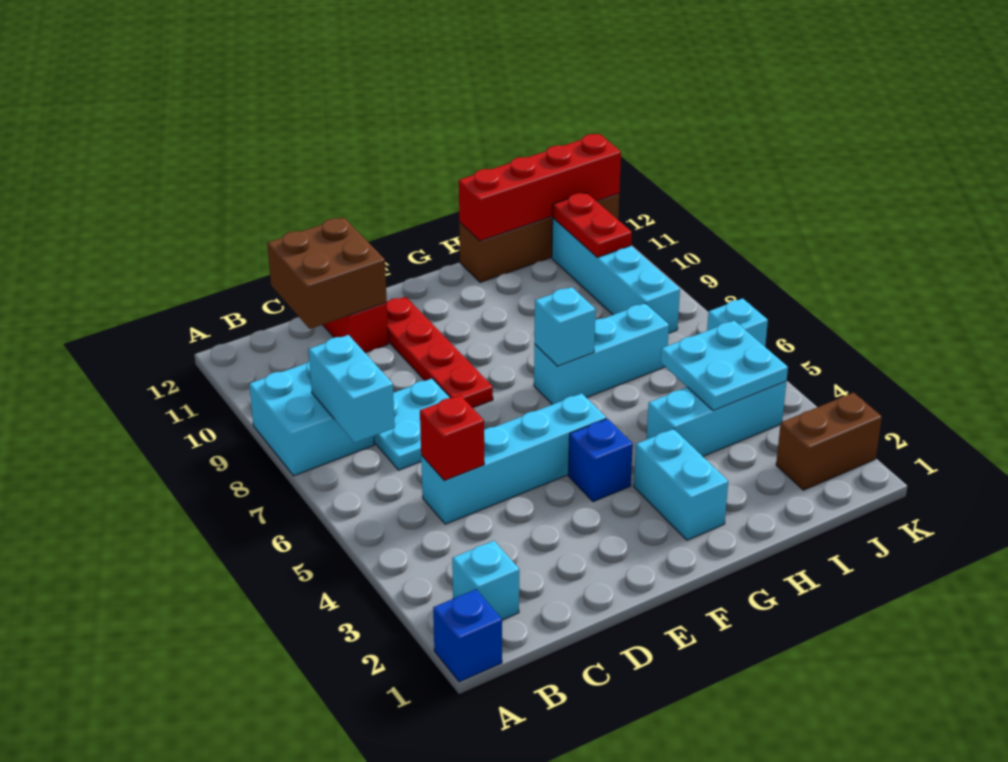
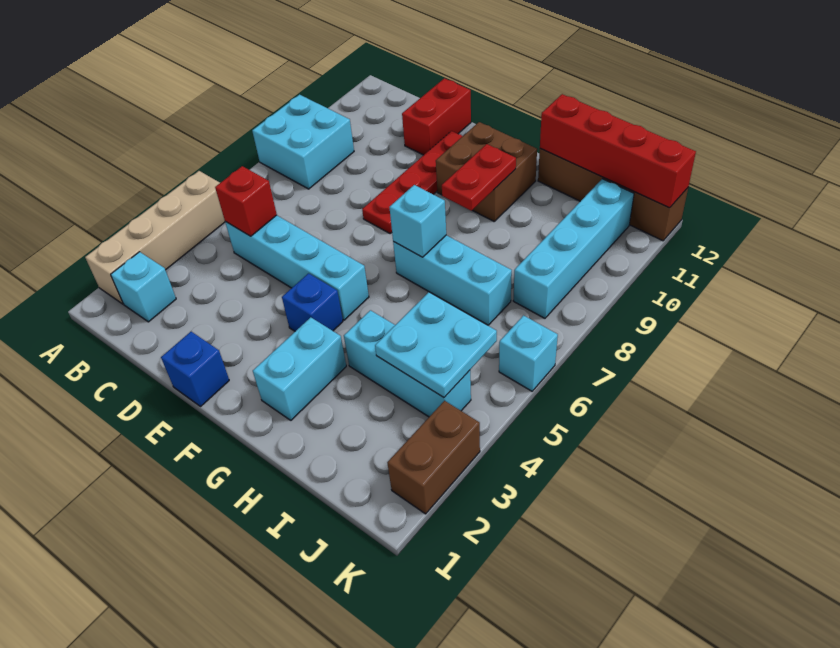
blue brick A1 level 1 -> blue brick E1 level 1
none -> tan brick A2:A5 level 1
cyan brick B7:B8 level 2 -> none
cyan plate C7:D8 level 1 -> none
brown brick C11:D12 level 2 -> brown brick F10:G11 level 1
brown brick J2:K2 level 1 -> brown brick K2:K3 level 1
red plate J10:J11 level 2 -> red plate G9:G10 level 2

